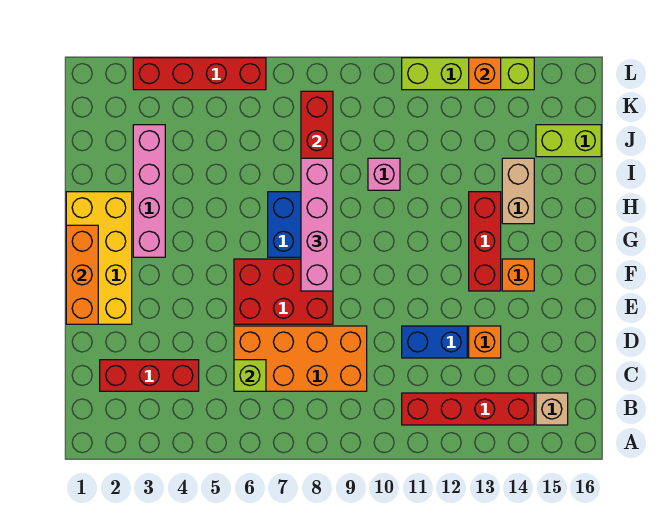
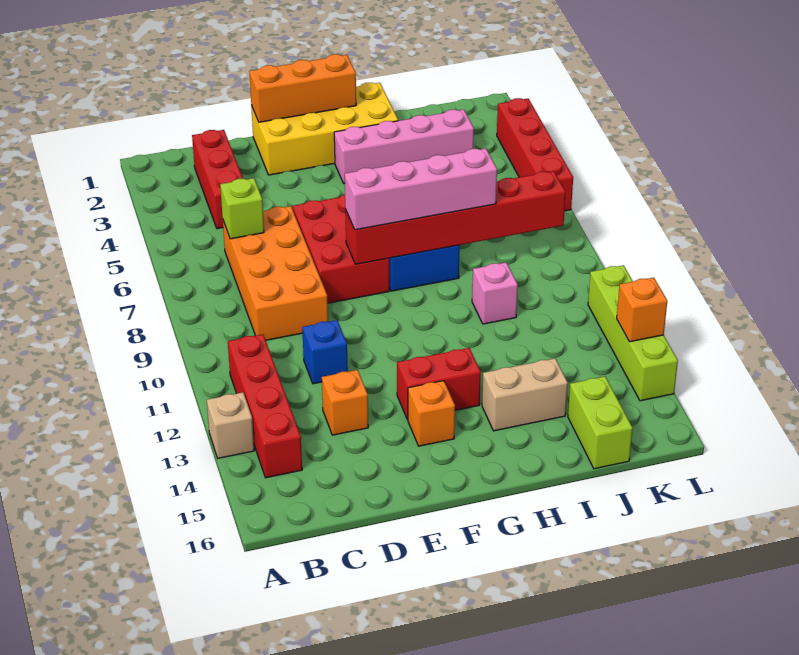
tan brick B15 level 1 -> tan brick A13 level 1
blue brick D11:D12 level 1 -> blue brick D11 level 1
red brick F13:H13 level 1 -> red brick F13:G13 level 1

